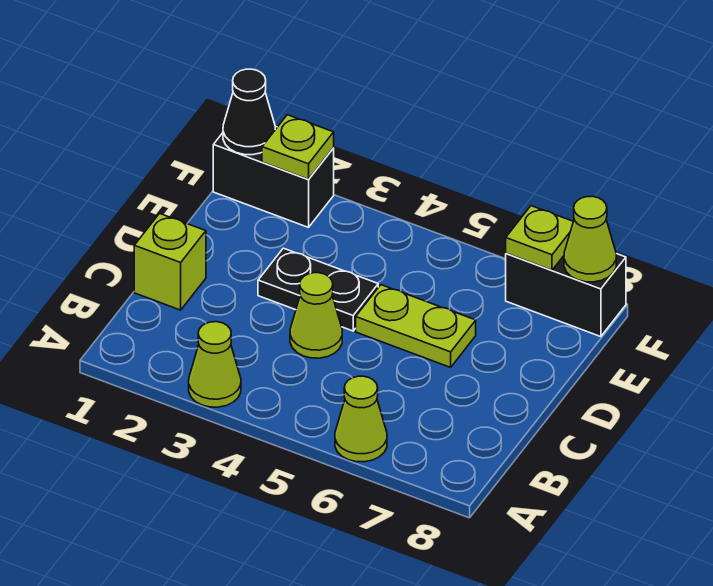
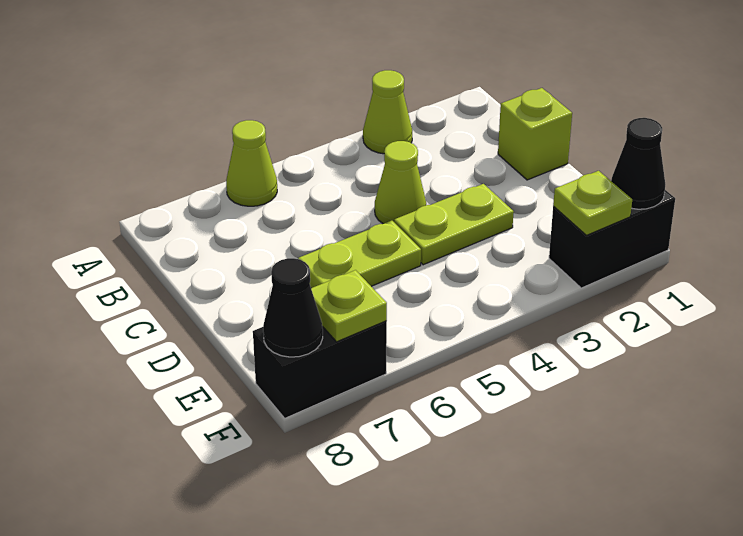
black plate D3:D4 level 1 -> lime plate D3:D4 level 1
lime cone F8 level 2 -> black cone F8 level 2

